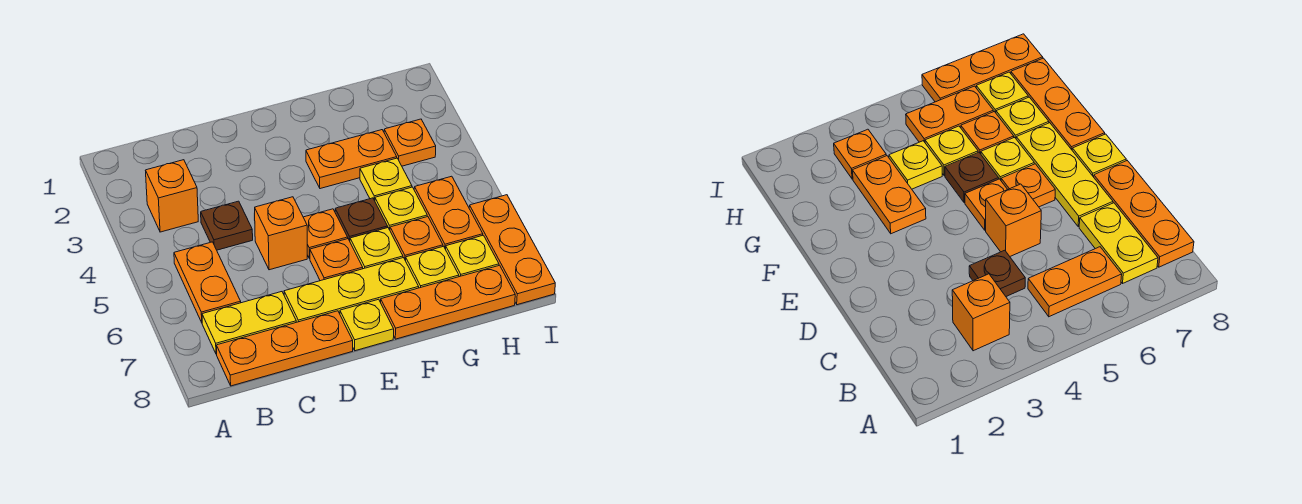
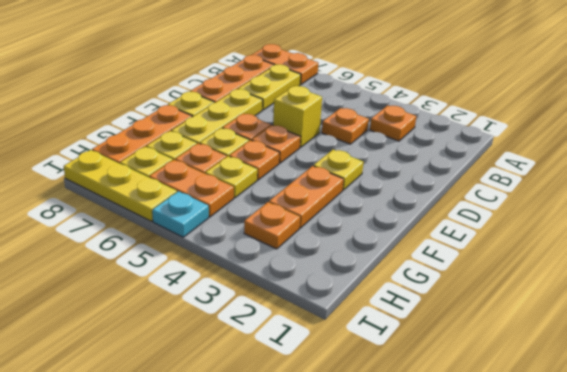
orange brick B3 level 1 -> orange plate B3 level 1
orange plate B5:B6 level 1 -> orange plate A7:A8 level 1
brown plate C4 level 1 -> orange plate C4 level 1
orange brick D5 level 1 -> yellow brick D5 level 1
brown plate F5 level 1 -> orange plate F5 level 1
yellow plate G4 level 1 -> yellow plate E3 level 1
none -> cyan plate I5 level 1
orange plate I6:I8 level 1 -> yellow plate I6:I8 level 1

